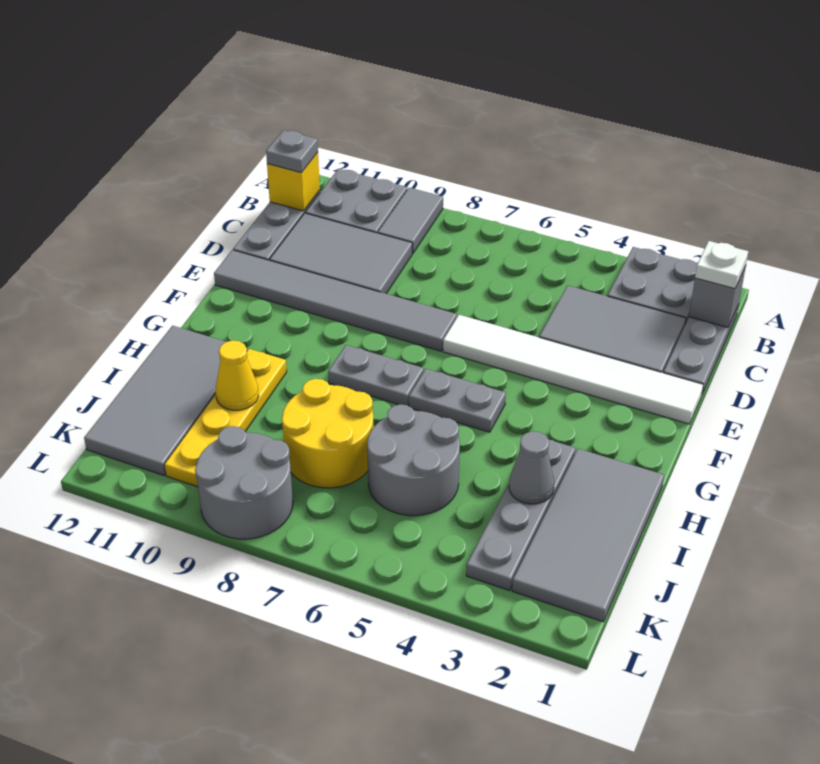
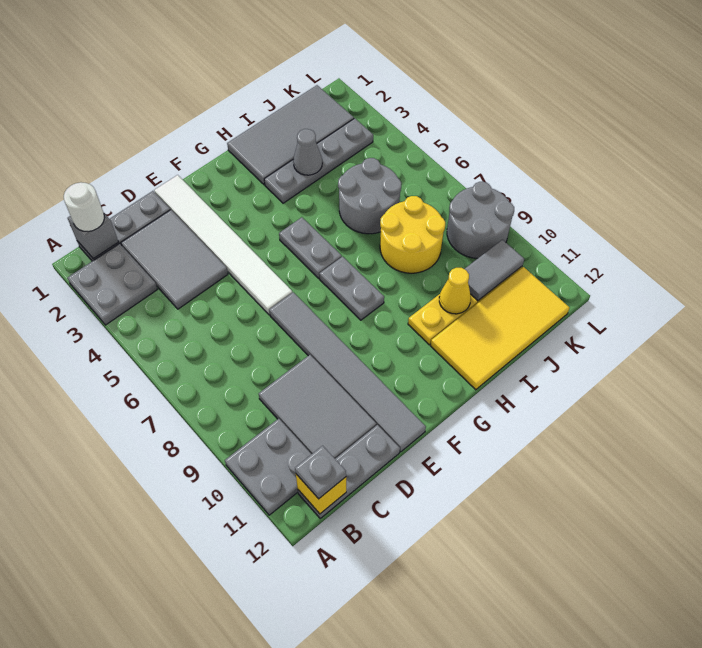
grey tile A9:B9 level 1 -> grey tile J10:K10 level 2
white plate B1 level 3 -> white round brick B1 level 3
grey tile H11:K12 level 1 -> yellow tile H11:K12 level 1

